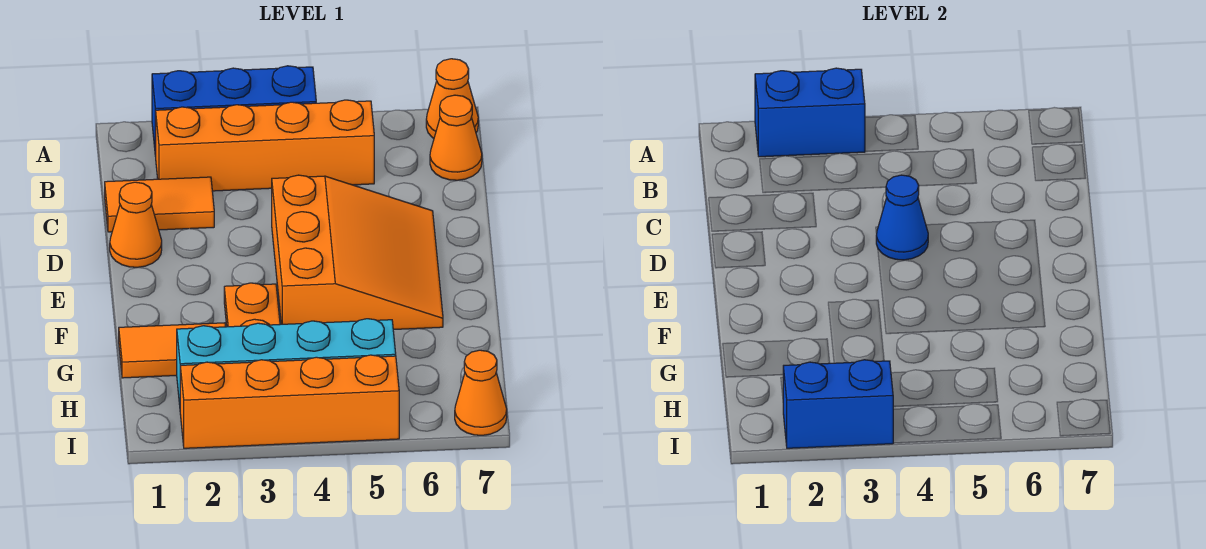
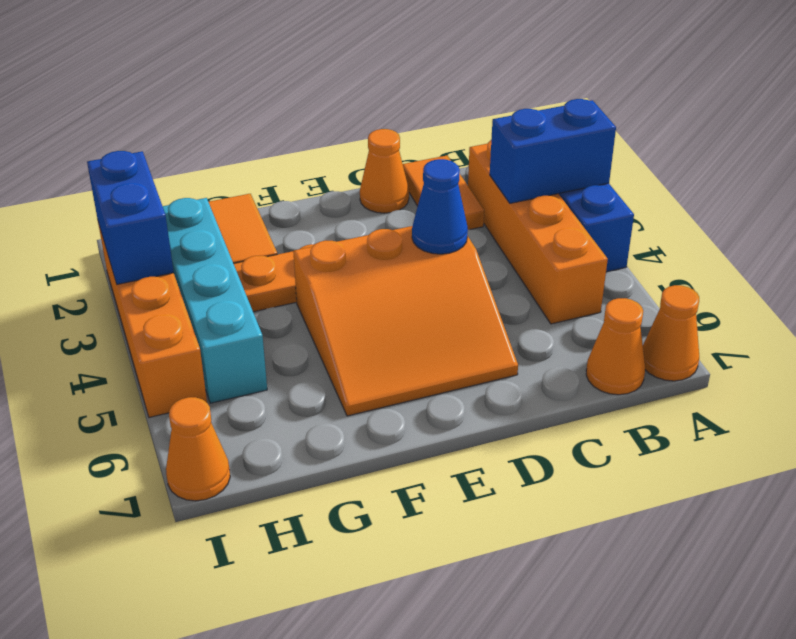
blue brick A2:A3 level 2 -> blue brick A3:B3 level 2

